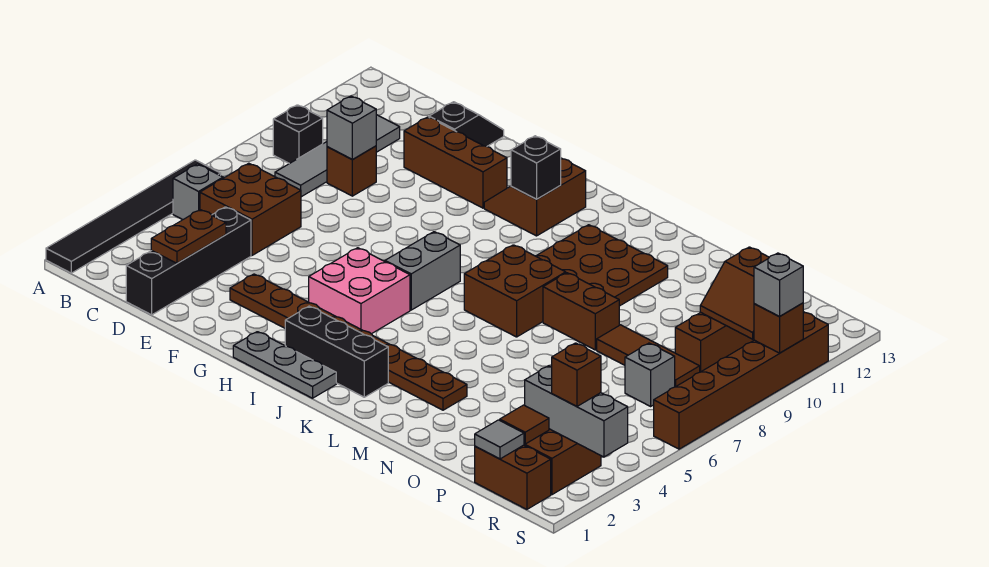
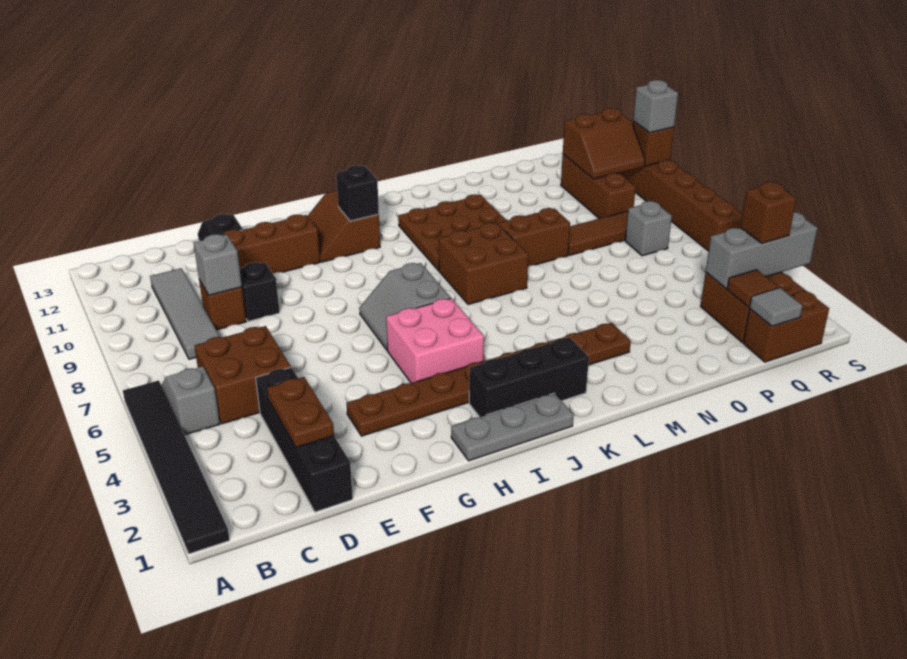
black brick B9 level 1 -> black brick E9 level 1

